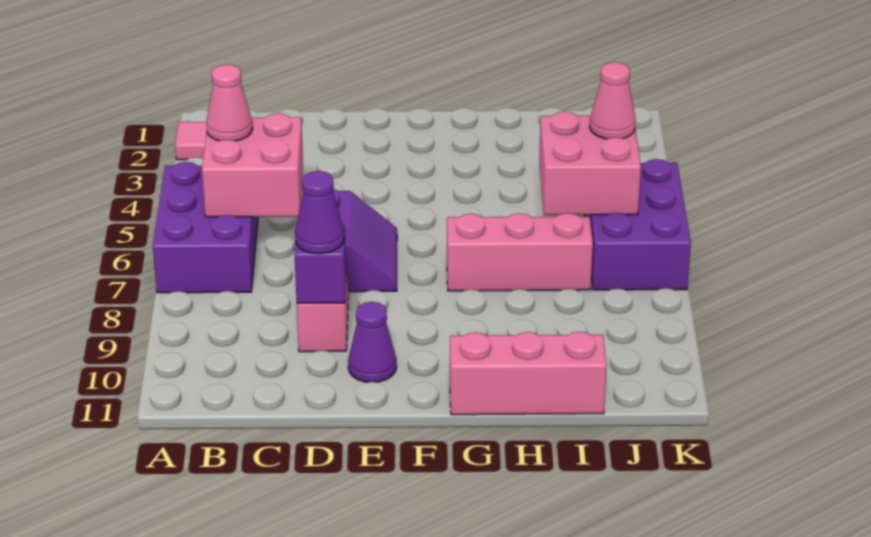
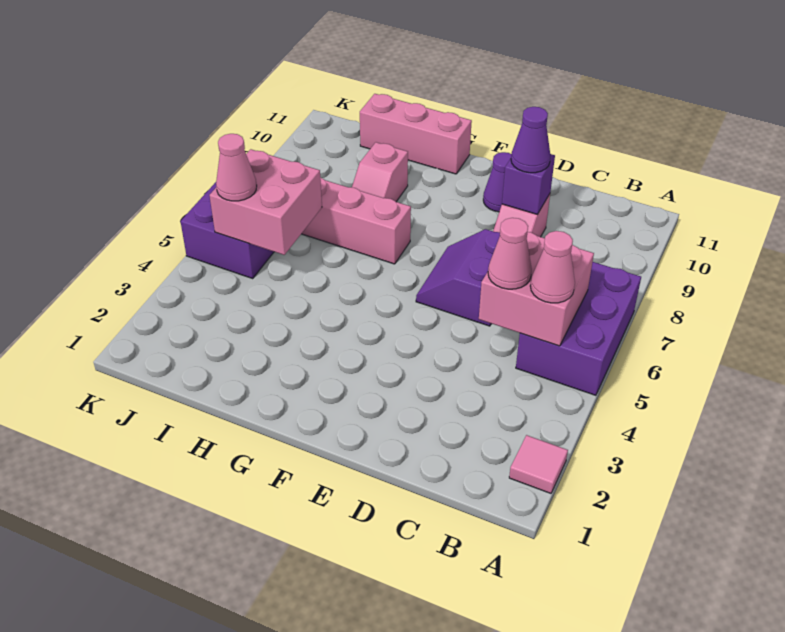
none -> pink cone C5 level 3
none -> pink slope H8:H9 level 1 top 9

